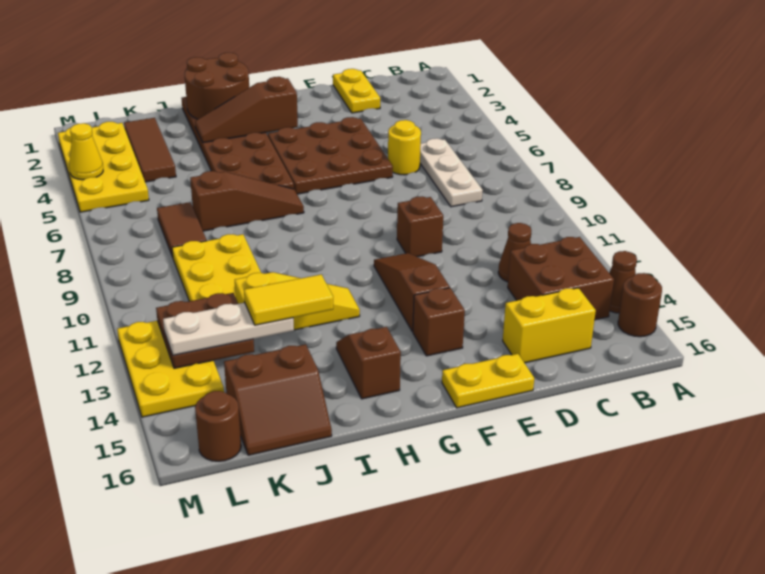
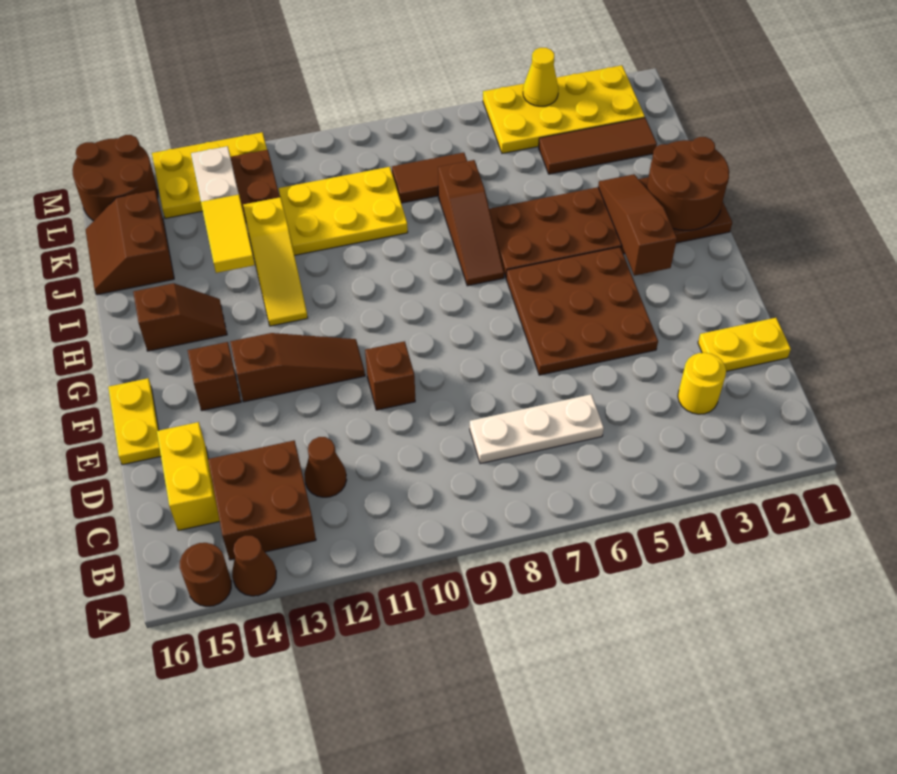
yellow round brick D6 level 1 -> yellow round brick C3 level 1
brown round brick L16 level 1 -> brown round brick L15:M16 level 1

